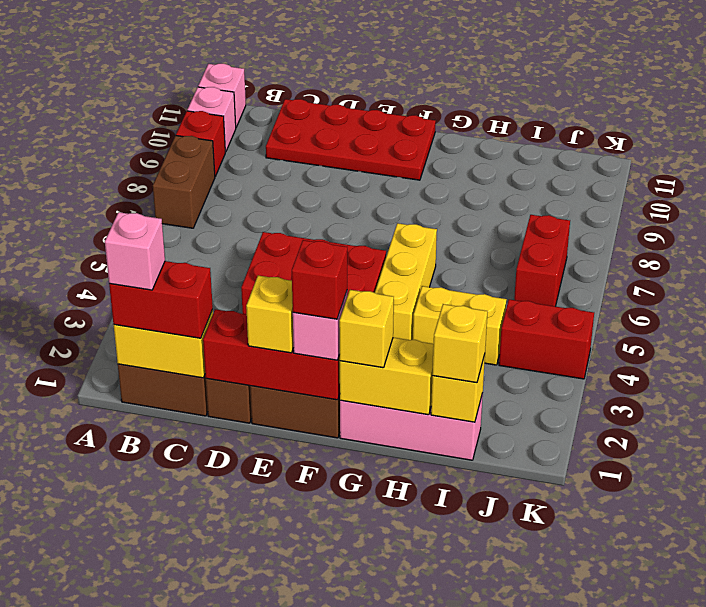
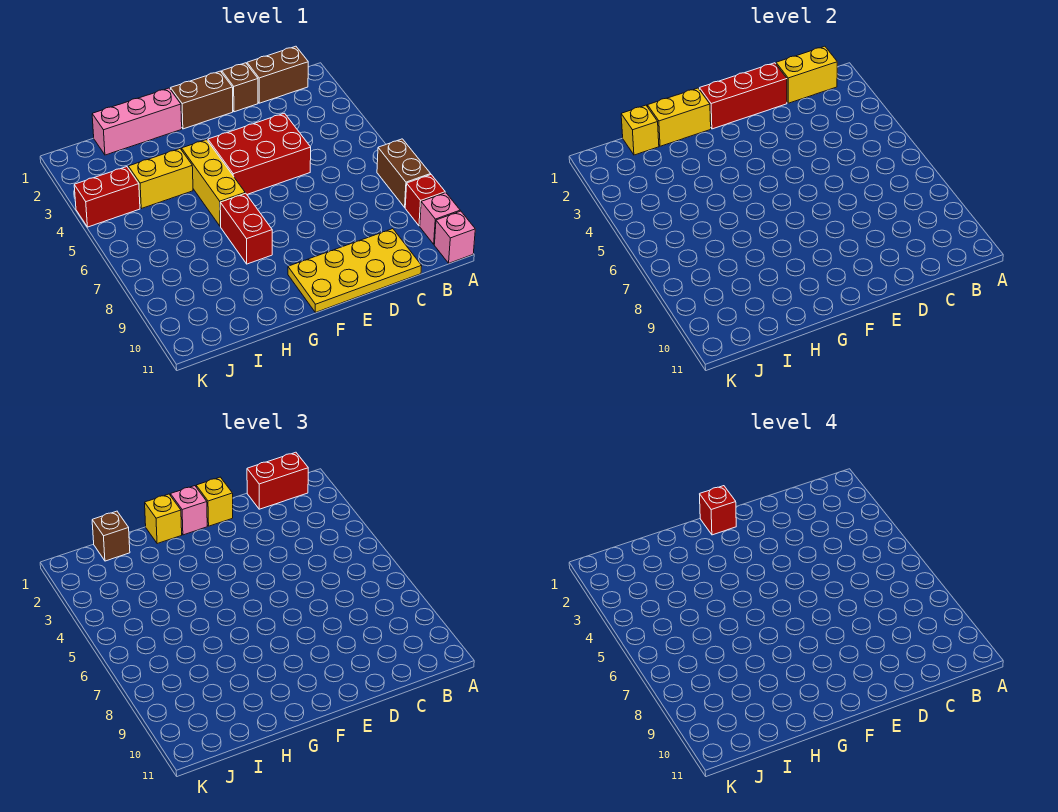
pink brick B1 level 4 -> none
red plate C10:F11 level 1 -> yellow plate C10:F11 level 1
yellow brick I1 level 3 -> brown brick I1 level 3
red brick J6:J7 level 1 -> red brick G7:G8 level 1

